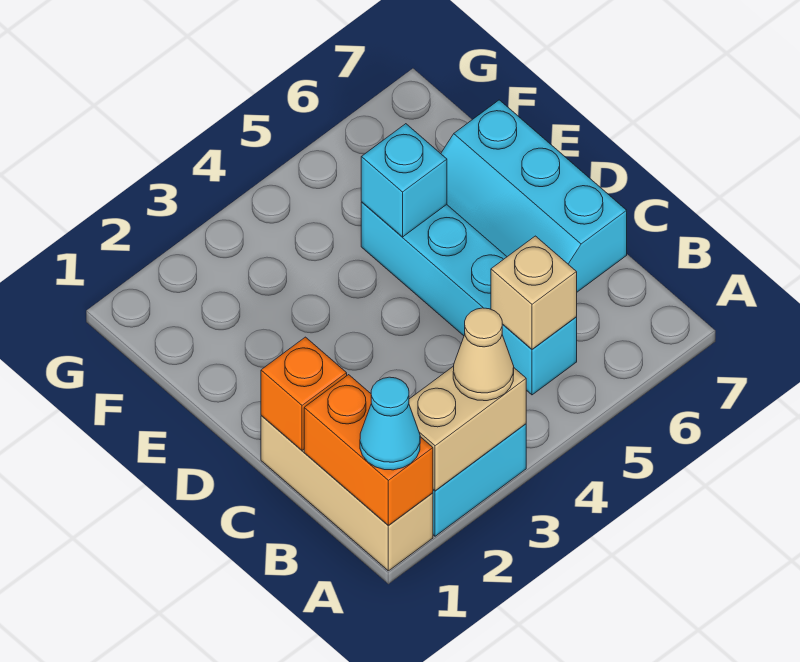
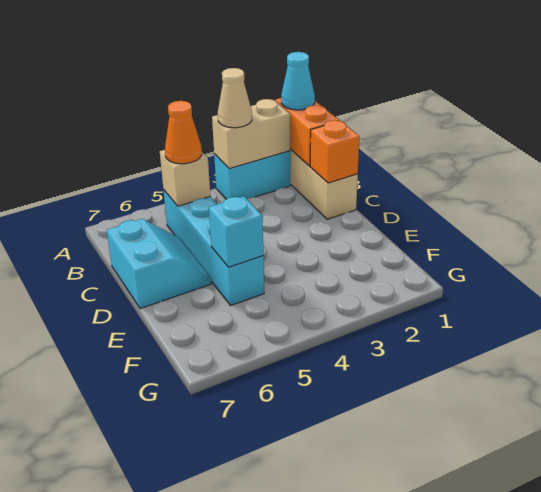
none -> orange cone B5 level 3
cyan slope C6:E7 level 1 top 7 -> cyan slope C6:D7 level 1 top 7

